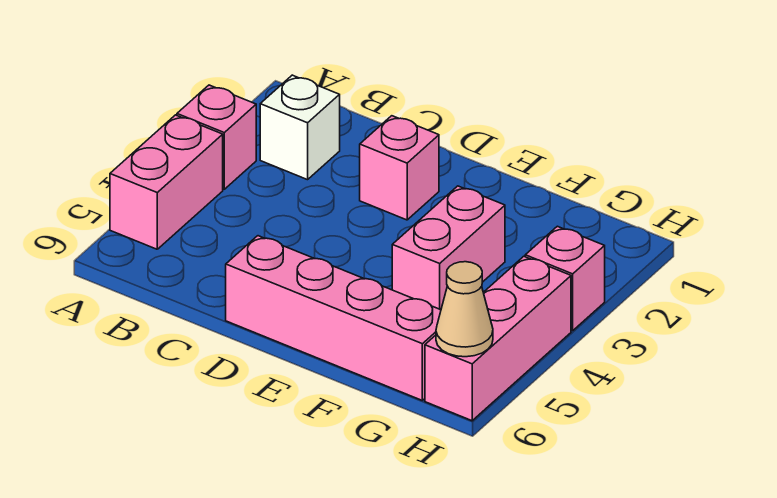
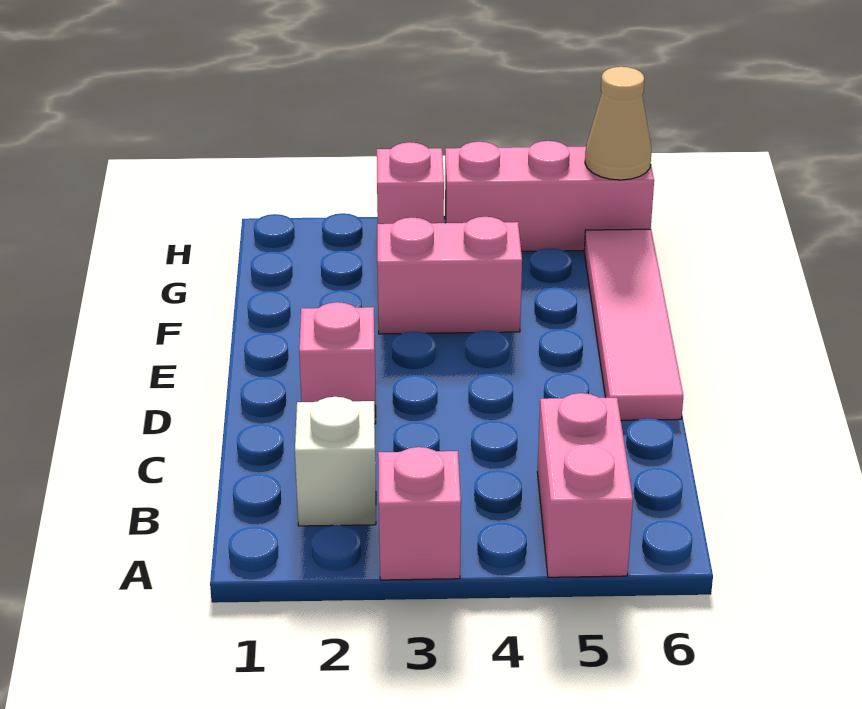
pink brick A4:A5 level 1 -> pink brick A5:B5 level 1
pink brick D6:G6 level 1 -> pink tile D6:G6 level 1

